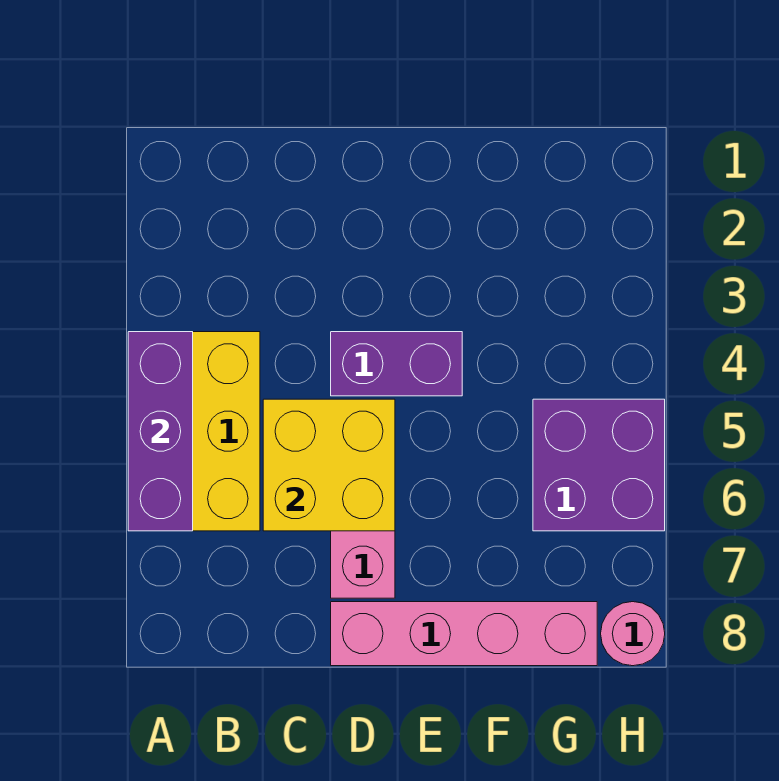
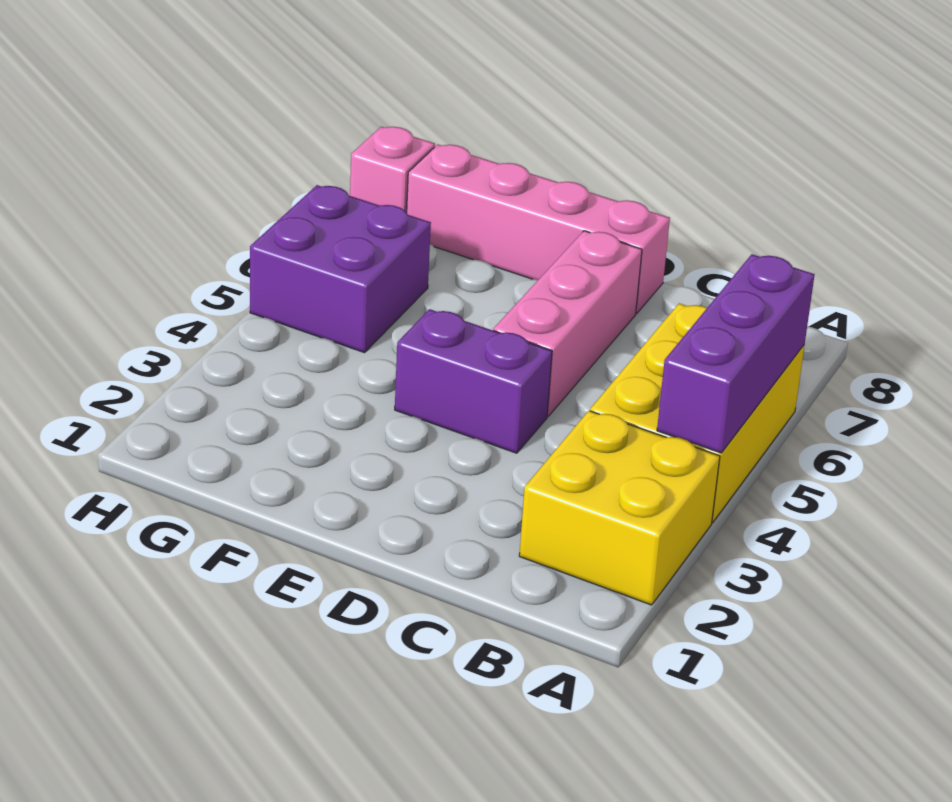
yellow brick C5:D6 level 2 -> yellow brick A2:B3 level 1
pink round brick H8 level 1 -> pink brick H8 level 1

